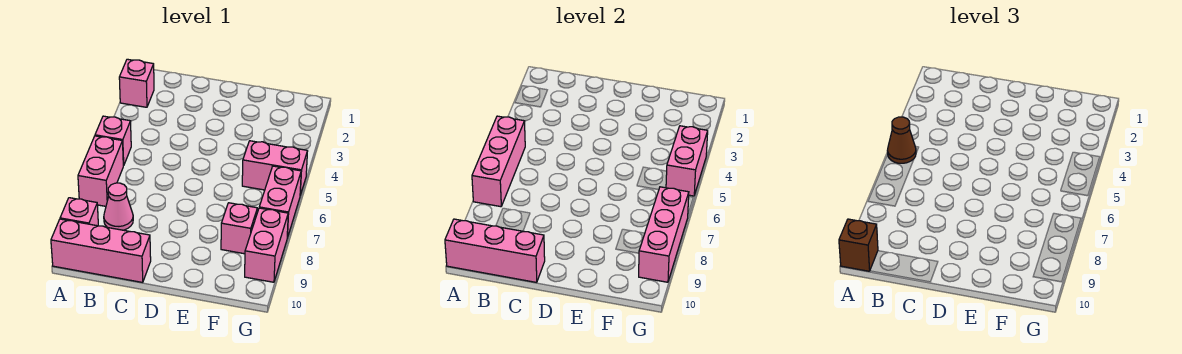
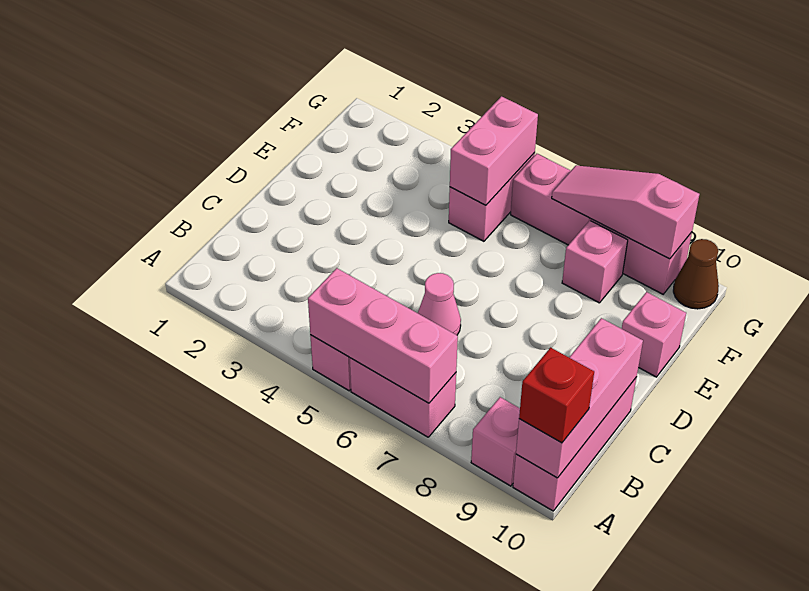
pink brick A2 level 1 -> pink brick E10 level 1
brown cone A5 level 3 -> brown cone G10 level 1
brown brick A10 level 3 -> red brick A10 level 3
pink cone B8 level 1 -> pink cone C6 level 1
pink brick G4:G5 level 2 -> pink brick F5:G5 level 2
pink brick G7:G9 level 2 -> pink slope G7:G9 level 2 top 9

